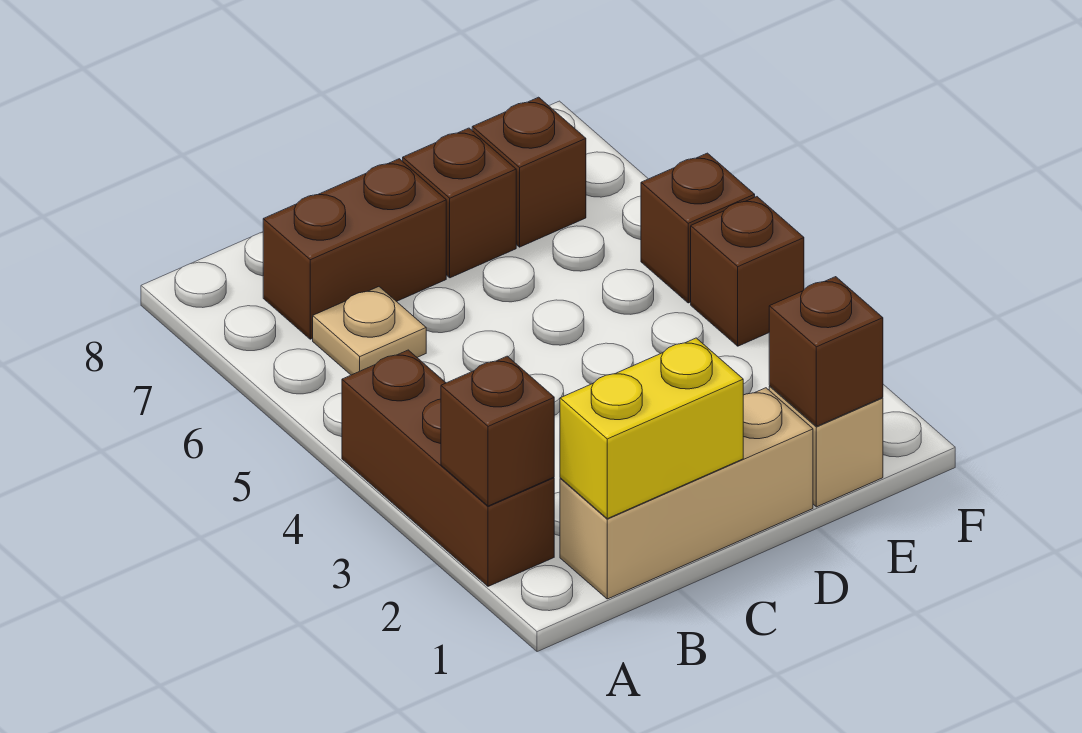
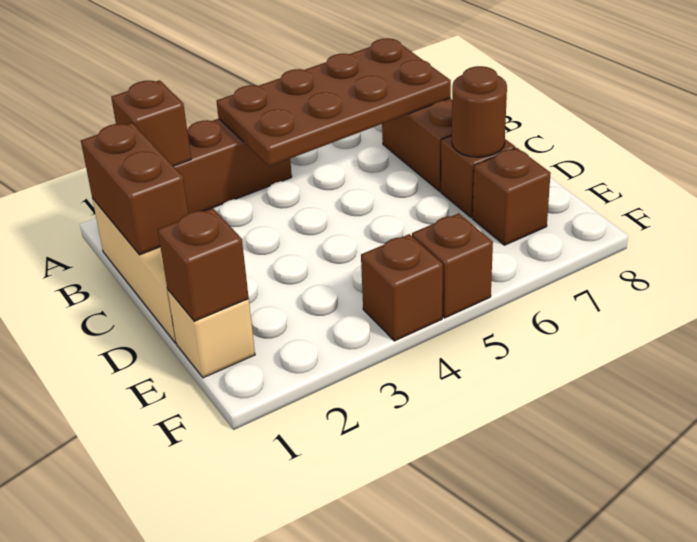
none -> brown plate A4:B7 level 2
yellow brick B1:C1 level 2 -> brown brick B1:C1 level 2
tan plate B6 level 1 -> none
none -> brown round brick D7 level 2

